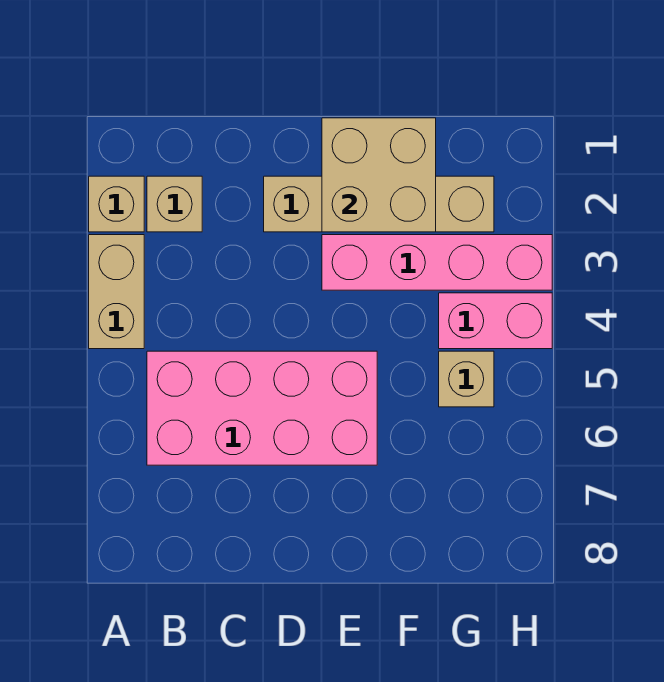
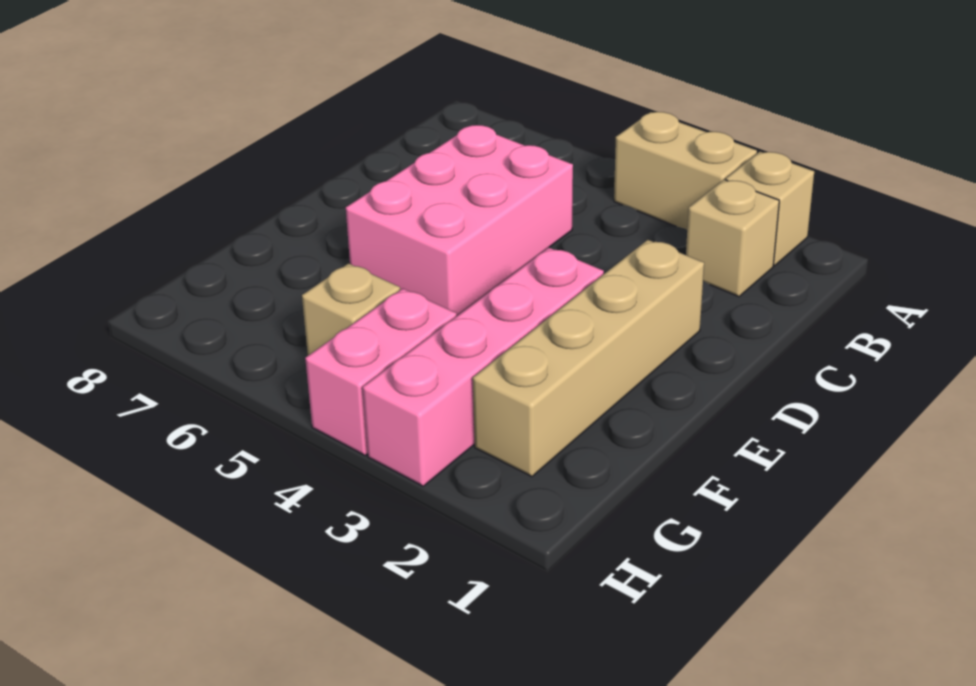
pink brick B5:E6 level 1 -> pink brick C5:E6 level 1
tan brick E1:F2 level 2 -> none

